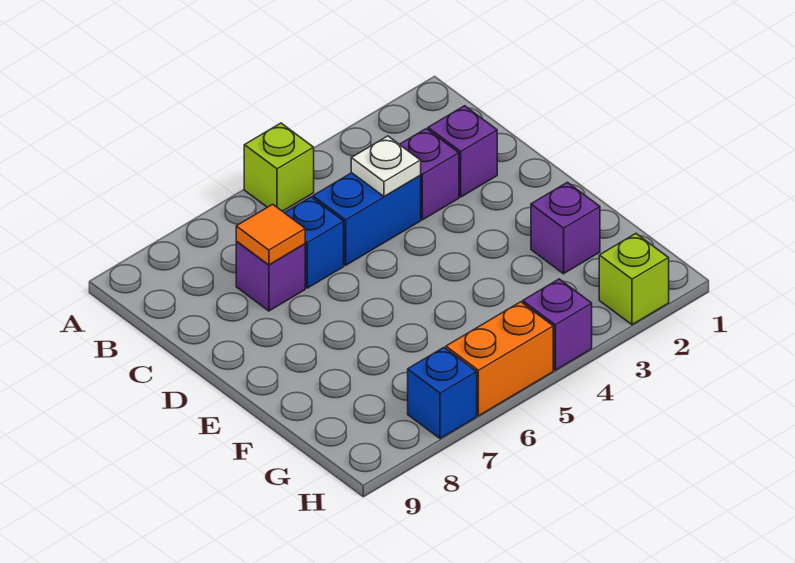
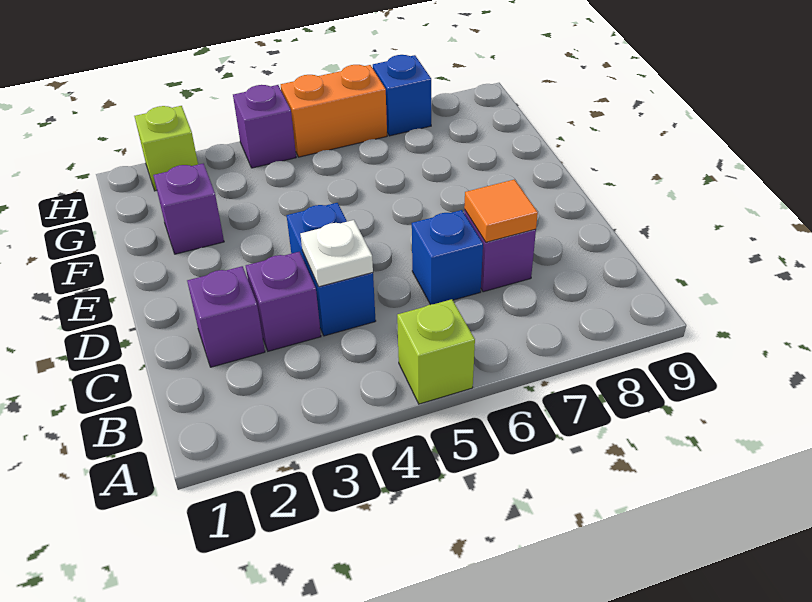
blue brick C4:C5 level 1 -> blue brick C4:D4 level 1

